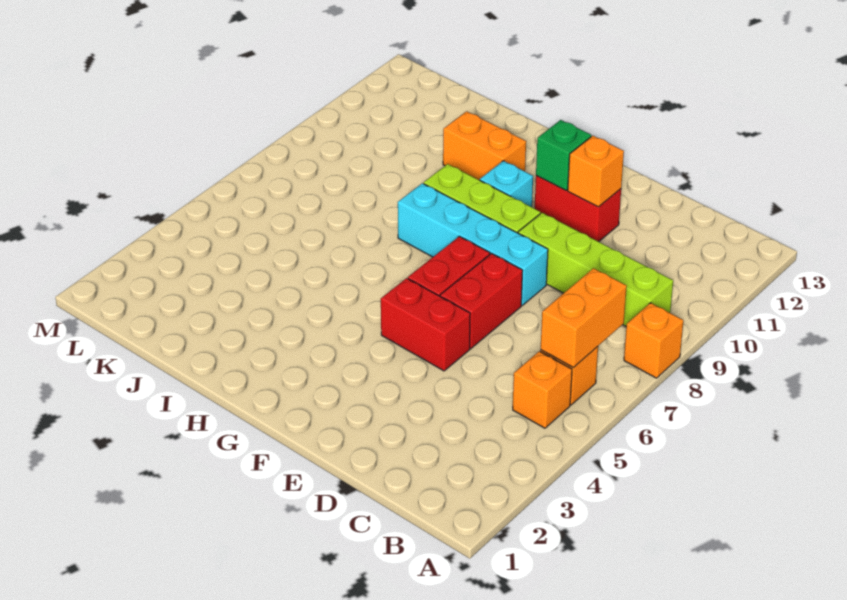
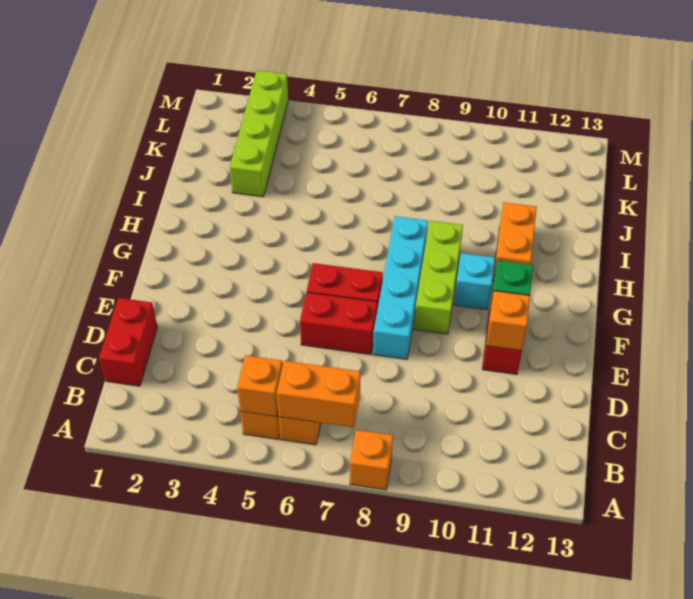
none -> orange brick B5 level 2
lime brick B9:E9 level 1 -> lime brick J3:M3 level 1
red brick E5:F5 level 1 -> red brick C1:D1 level 1

